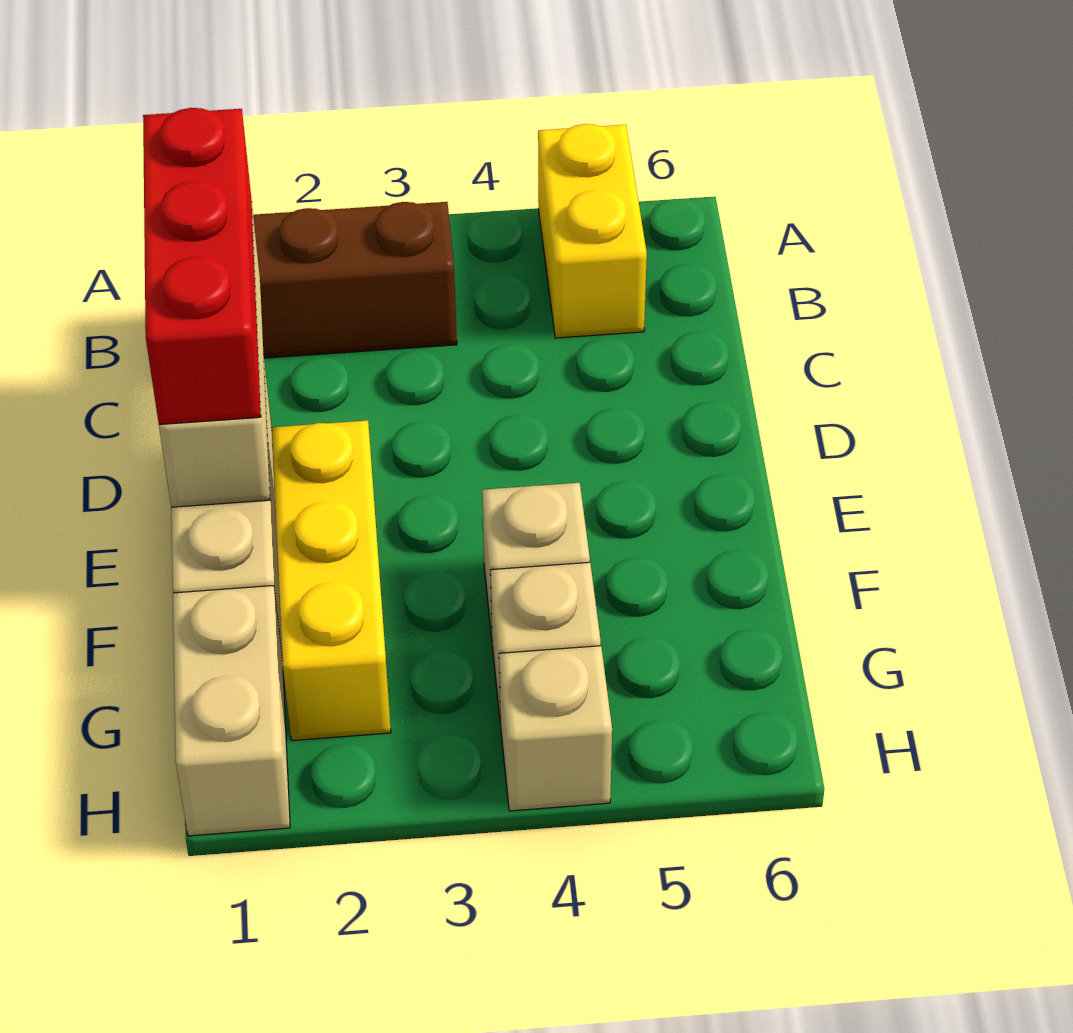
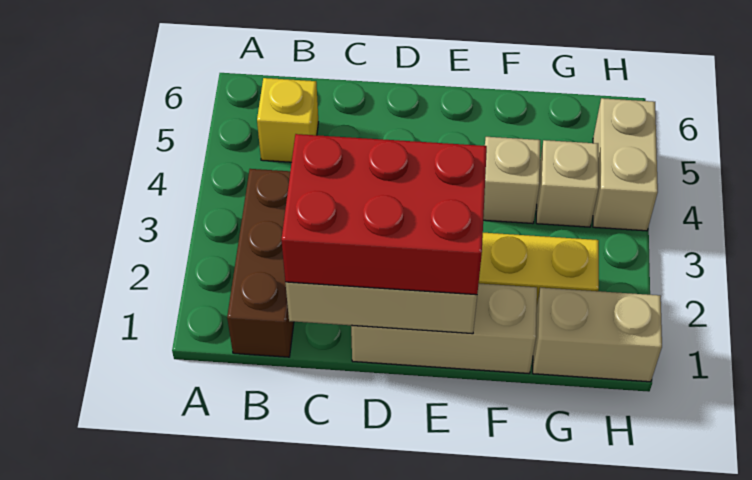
yellow brick A5:B5 level 1 -> yellow brick B5 level 1
red brick C1:E1 level 3 -> red brick C1:E2 level 3
tan brick H4 level 1 -> tan brick H4:H5 level 1

